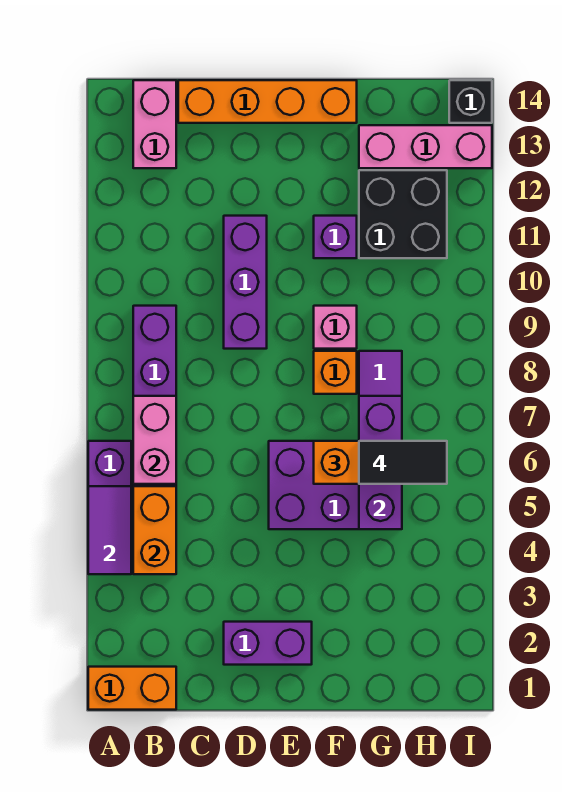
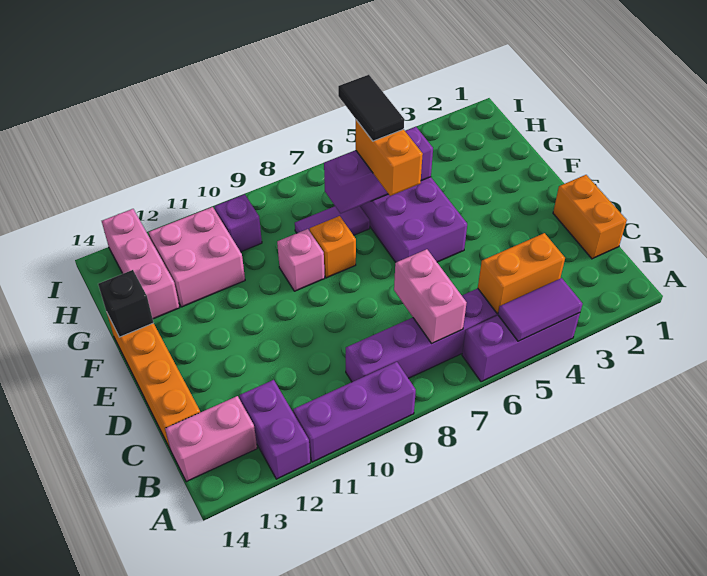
orange brick A1:B1 level 1 -> orange brick C1:D1 level 1
pink brick B6:B7 level 2 -> pink brick B7:C7 level 2
purple brick D2:E2 level 1 -> purple brick A12:B12 level 1
purple brick D9:D11 level 1 -> purple brick A9:A11 level 1
purple brick F11 level 1 -> purple brick H10 level 1
black brick G11:H12 level 1 -> pink brick G11:H12 level 1
black brick I14 level 1 -> black brick F14 level 2

